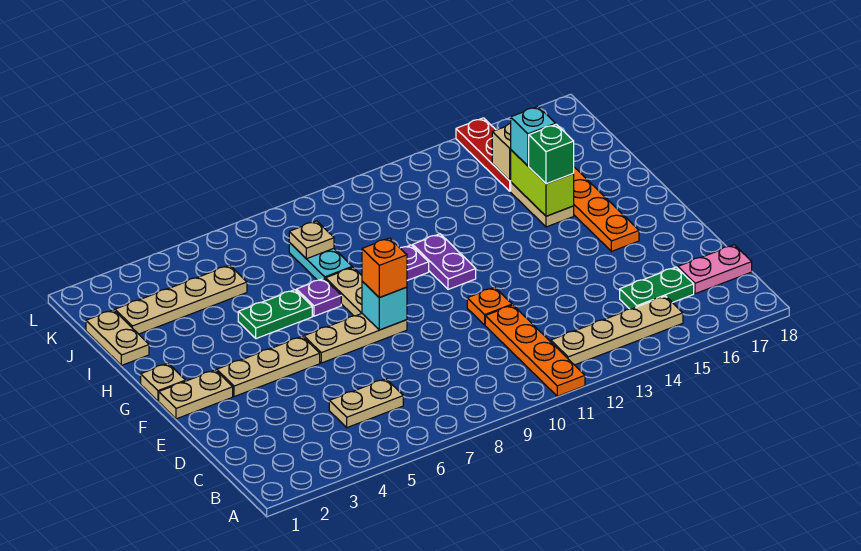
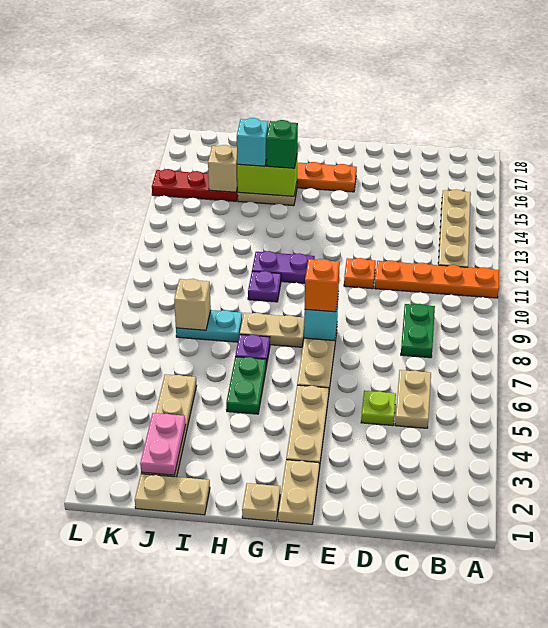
green plate C15:C16 level 1 -> green plate C8:C9 level 1
pink plate C17:C18 level 1 -> pink plate J2:J3 level 2
none -> lime plate D5 level 1
tan plate J8 level 2 -> tan brick J8 level 2

